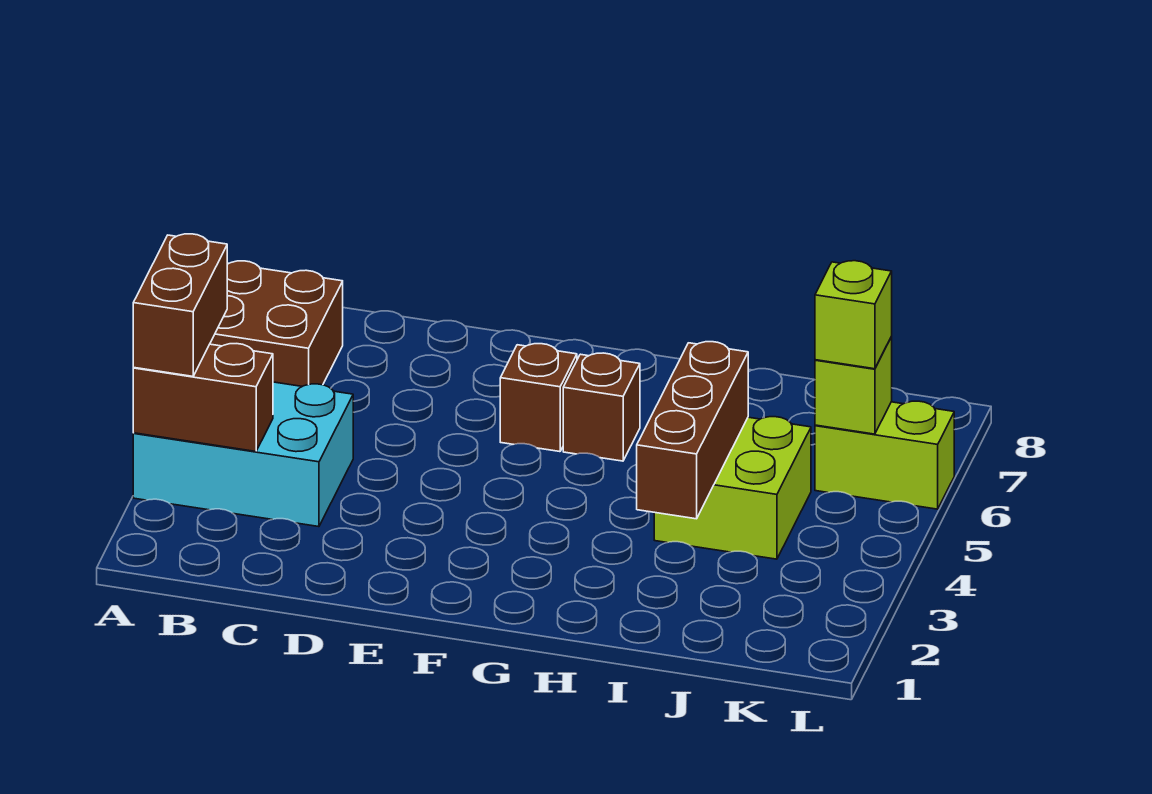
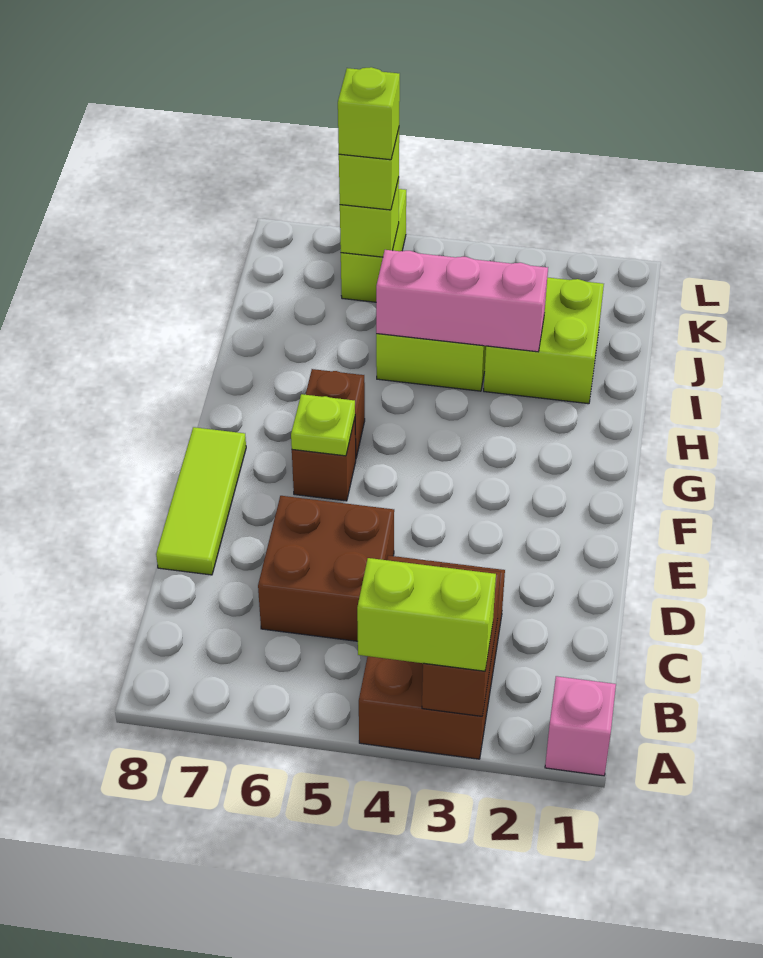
none -> pink brick A1 level 1
cyan brick A3:C4 level 1 -> brown brick A3:C4 level 1
brown brick A3:A4 level 3 -> lime brick A3:A4 level 3
brown brick A6:B7 level 1 -> brown brick C5:D6 level 1
none -> lime tile D8:F8 level 1
none -> lime plate F6 level 2
none -> lime brick I2:J3 level 1
brown brick I3:I5 level 2 -> pink brick I3:I5 level 2
none -> lime brick K6 level 4

